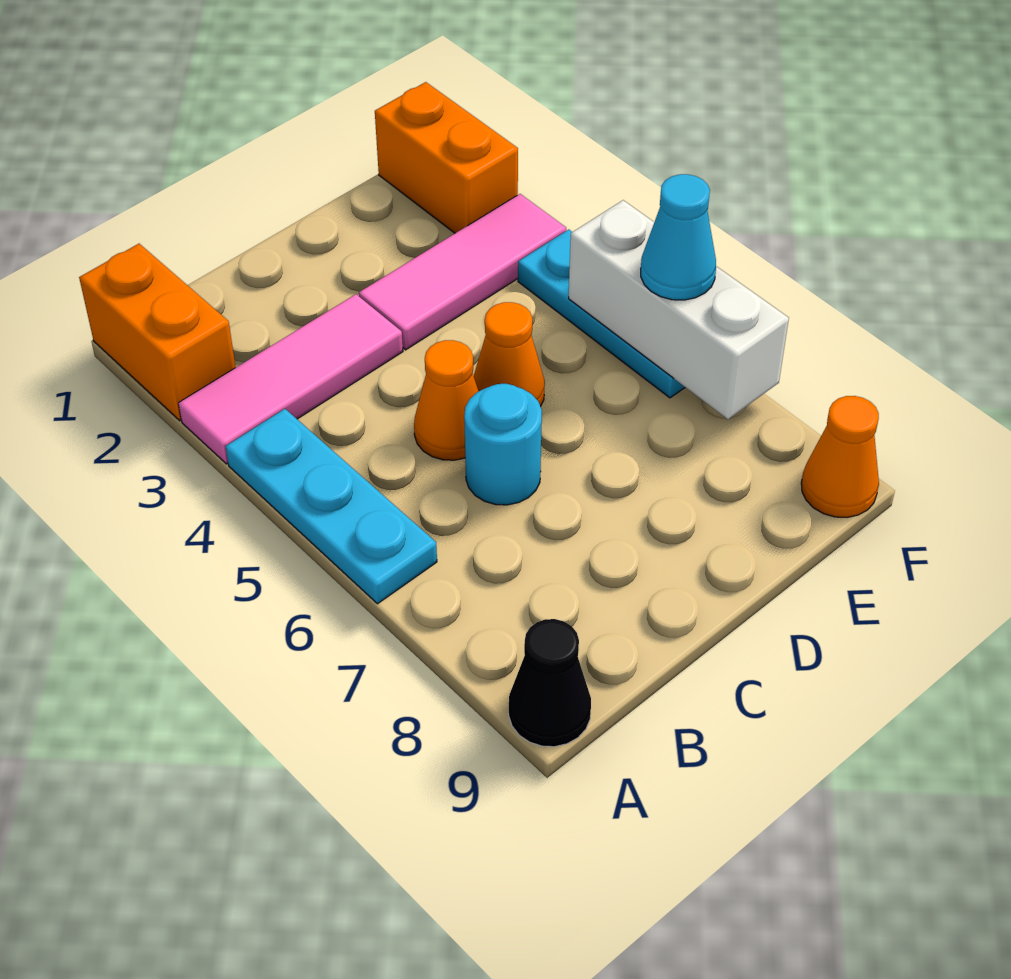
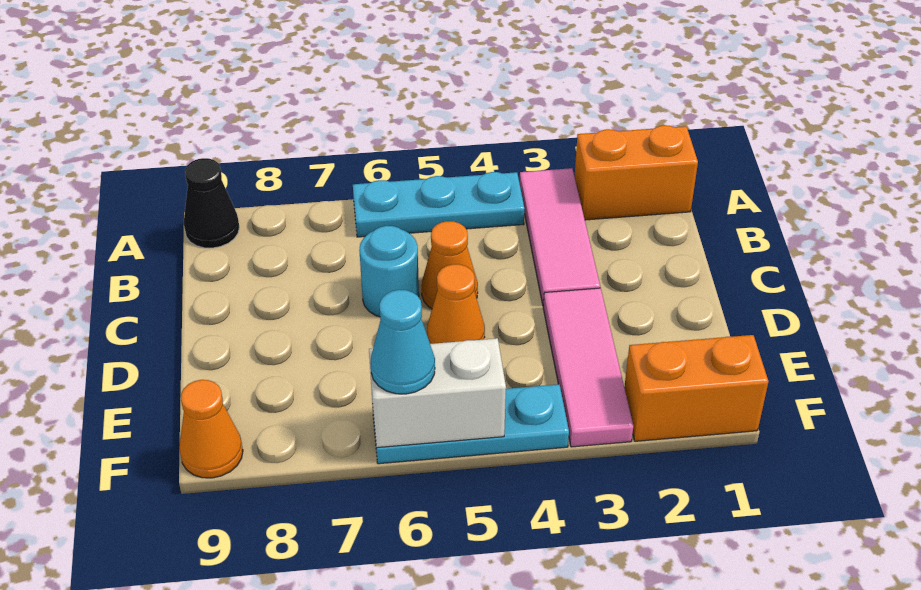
white brick F5:F7 level 2 -> white brick F5:F6 level 2

